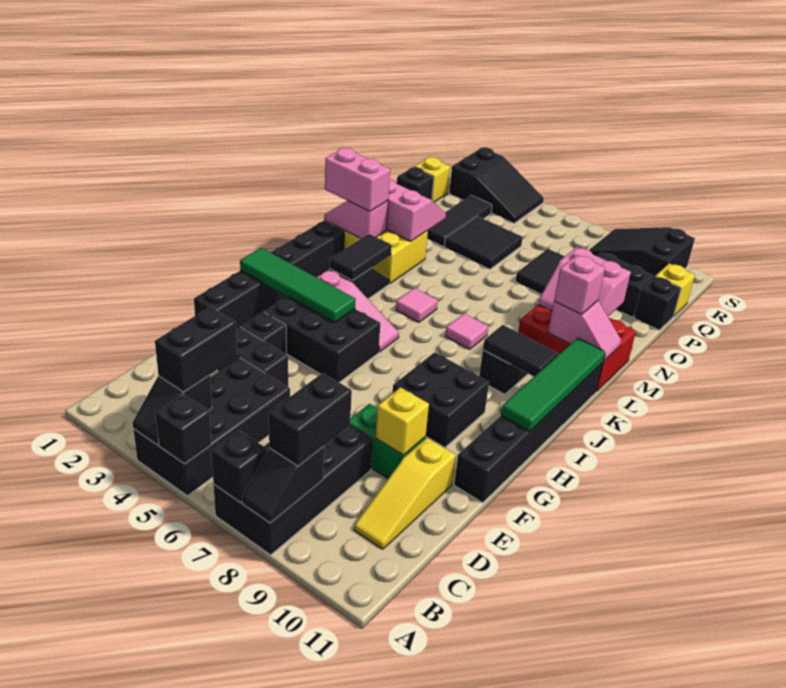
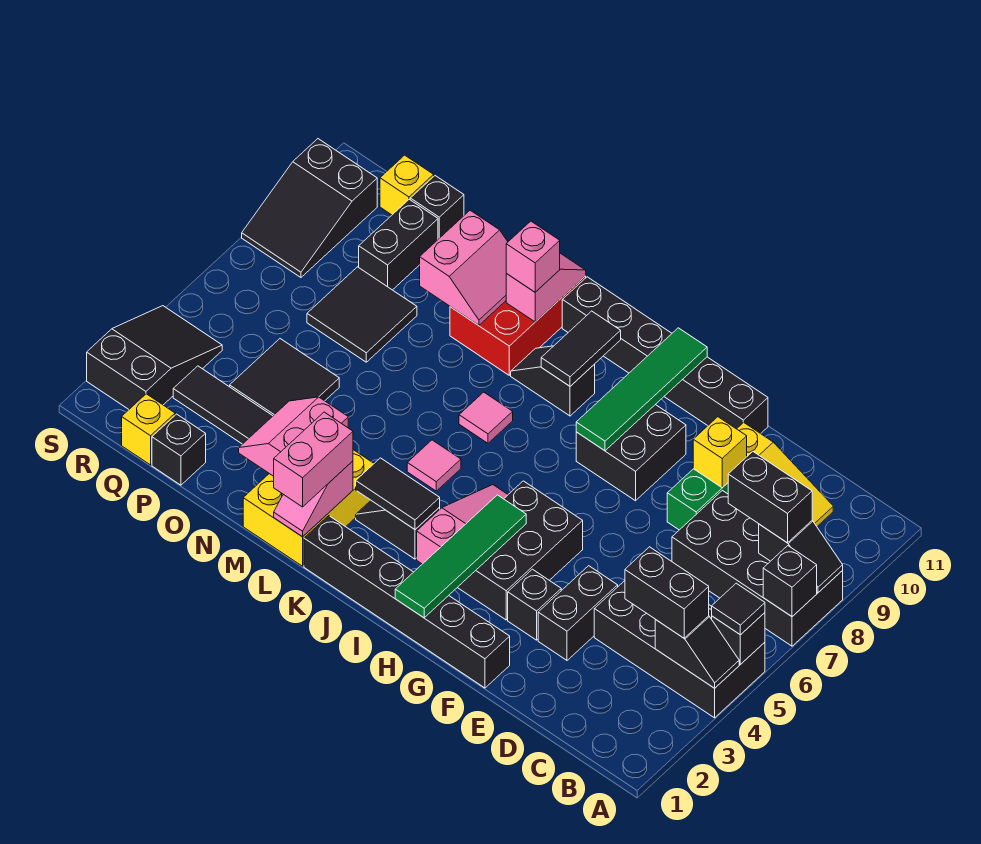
none -> black tile A5 level 3
green tile H11:K11 level 2 -> green tile H8:H11 level 2

